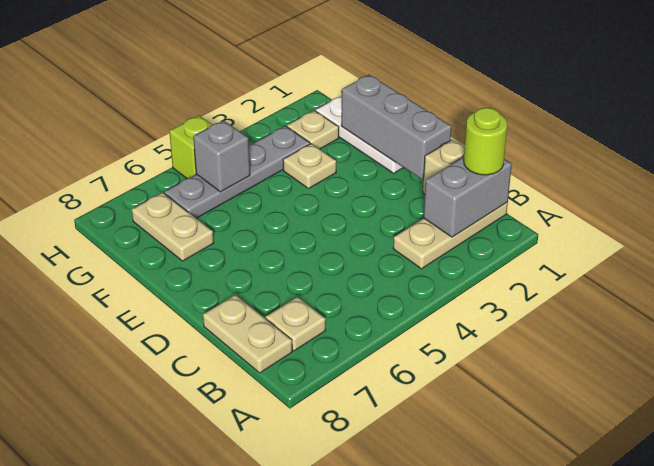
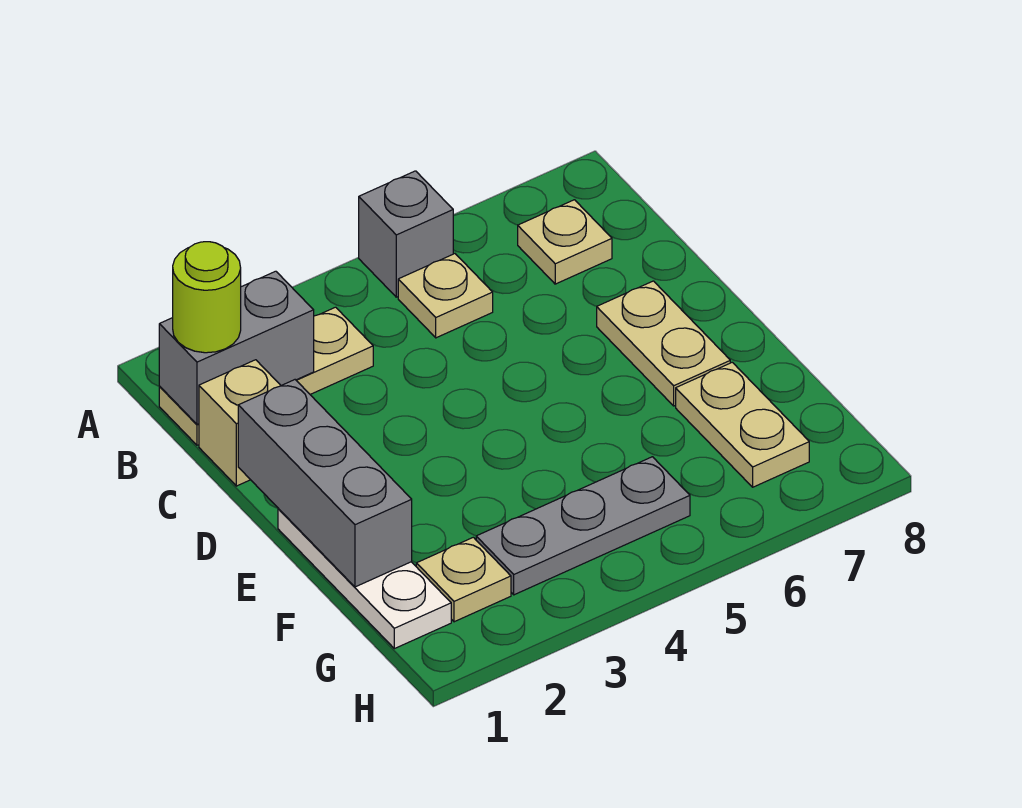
tan plate B8:C8 level 1 -> tan plate D7:E7 level 1
tan plate F3 level 1 -> tan plate B5 level 1
grey plate G3:G6 level 1 -> grey plate G3:G5 level 1
grey brick G5 level 2 -> grey brick A5 level 1
lime brick H5 level 1 -> none

